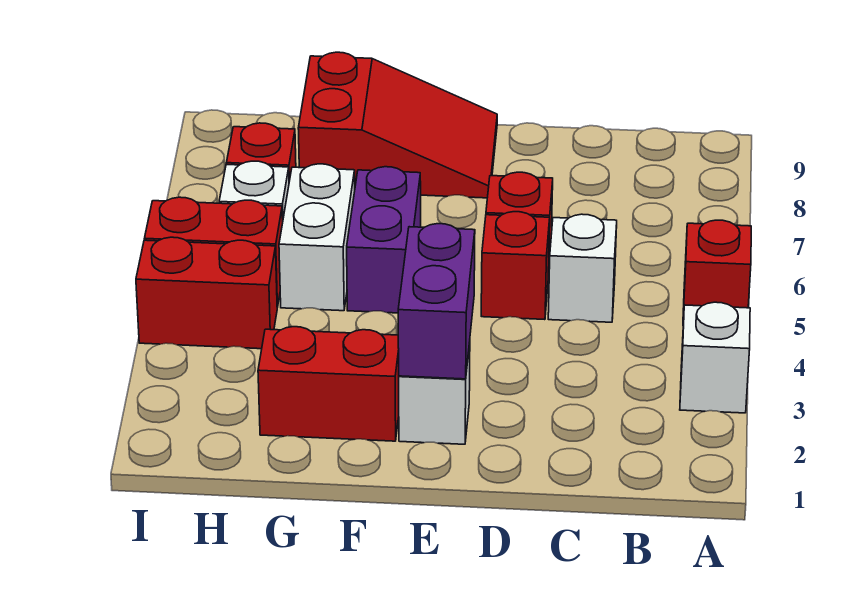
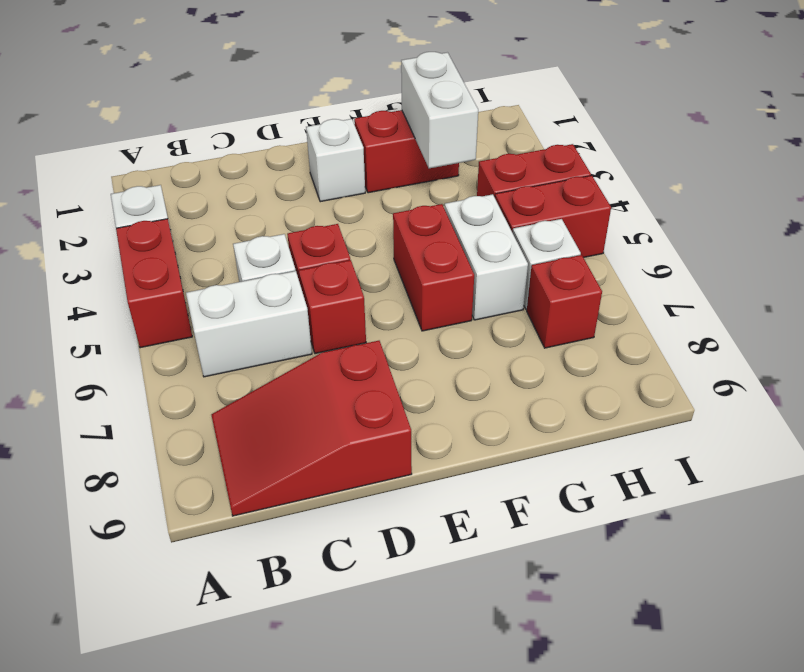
red brick A5 level 1 -> red brick A4:A5 level 1
none -> white brick B6:C6 level 1
purple brick E2:E3 level 2 -> none
red slope E8:G9 level 1 top G -> red slope B8:D9 level 1 top D
purple brick F5:F6 level 1 -> red brick F5:F6 level 1
none -> white brick G2:G3 level 2

